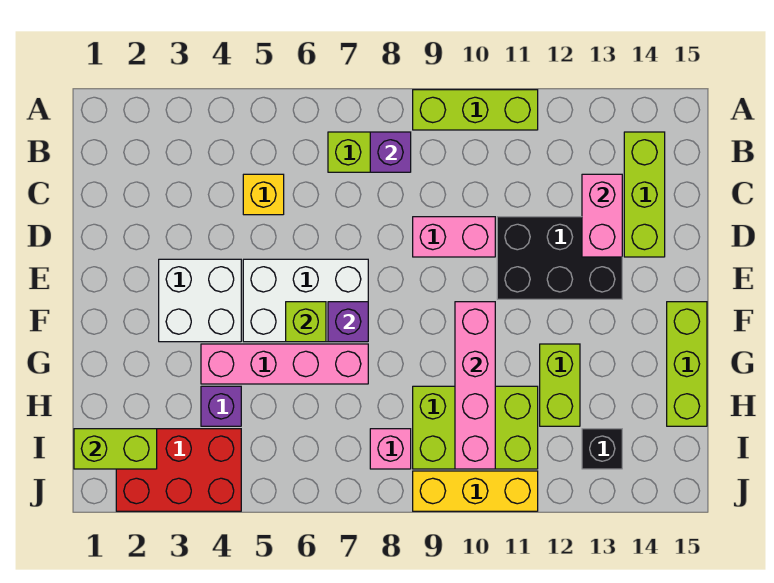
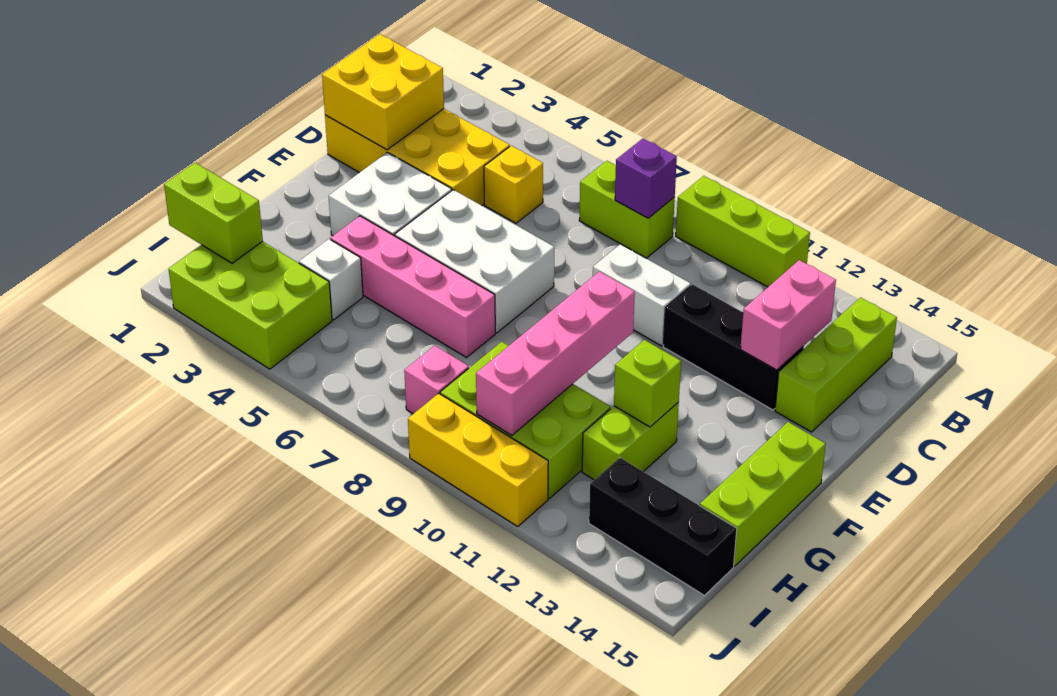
none -> yellow brick C1:D4 level 1
none -> yellow brick C1:D2 level 2
pink brick D9:D10 level 1 -> white brick D9:D10 level 1
black brick D11:E13 level 1 -> black brick D11:D13 level 1
lime brick F6 level 2 -> lime brick G12 level 2
purple brick F7 level 2 -> none
purple brick H4 level 1 -> white brick H4 level 1
red brick I2:J4 level 1 -> lime brick I2:J4 level 1
black brick I13 level 1 -> black brick I13:I15 level 1

